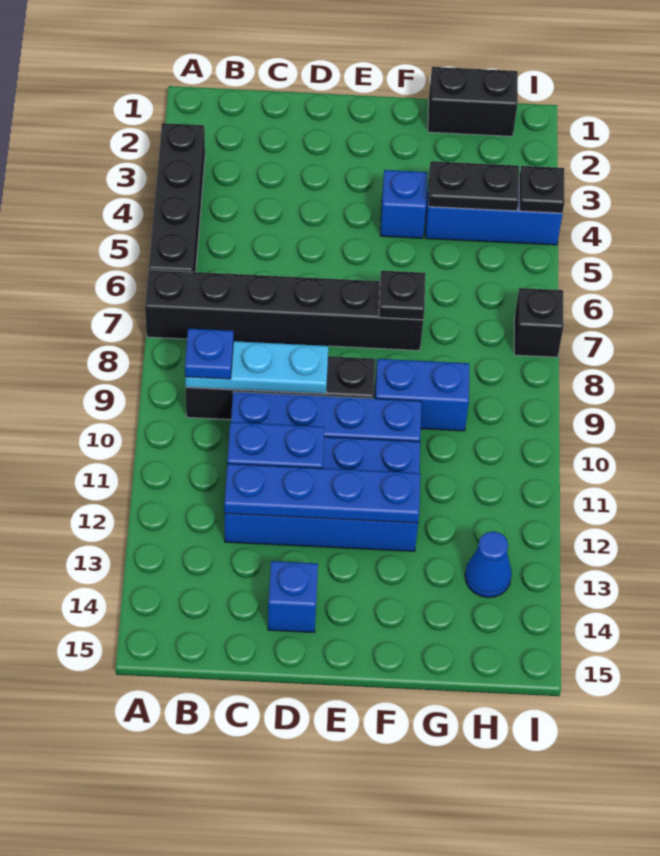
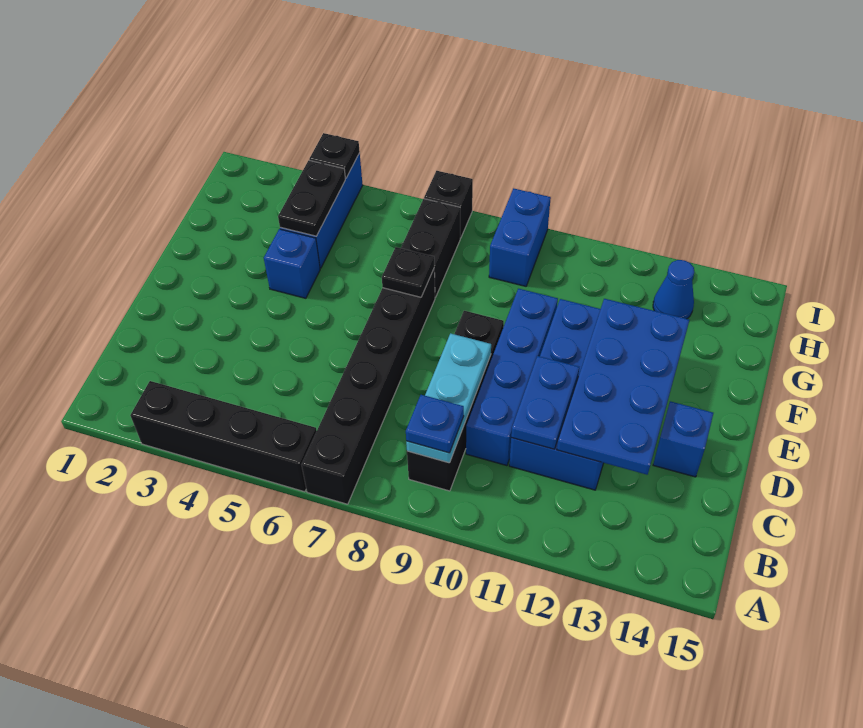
blue plate C12:F12 level 2 -> blue plate C12:F13 level 2
blue brick F9:G9 level 1 -> blue brick H9:I9 level 1
black brick G1:H1 level 1 -> black brick G7:H7 level 1

